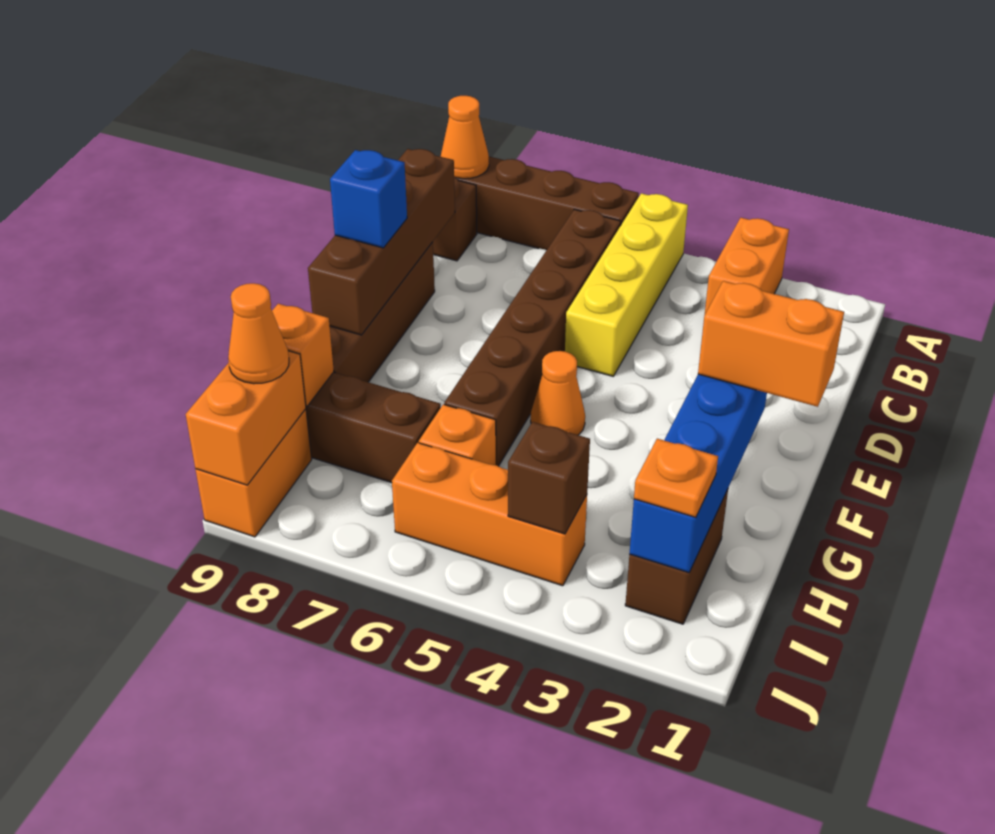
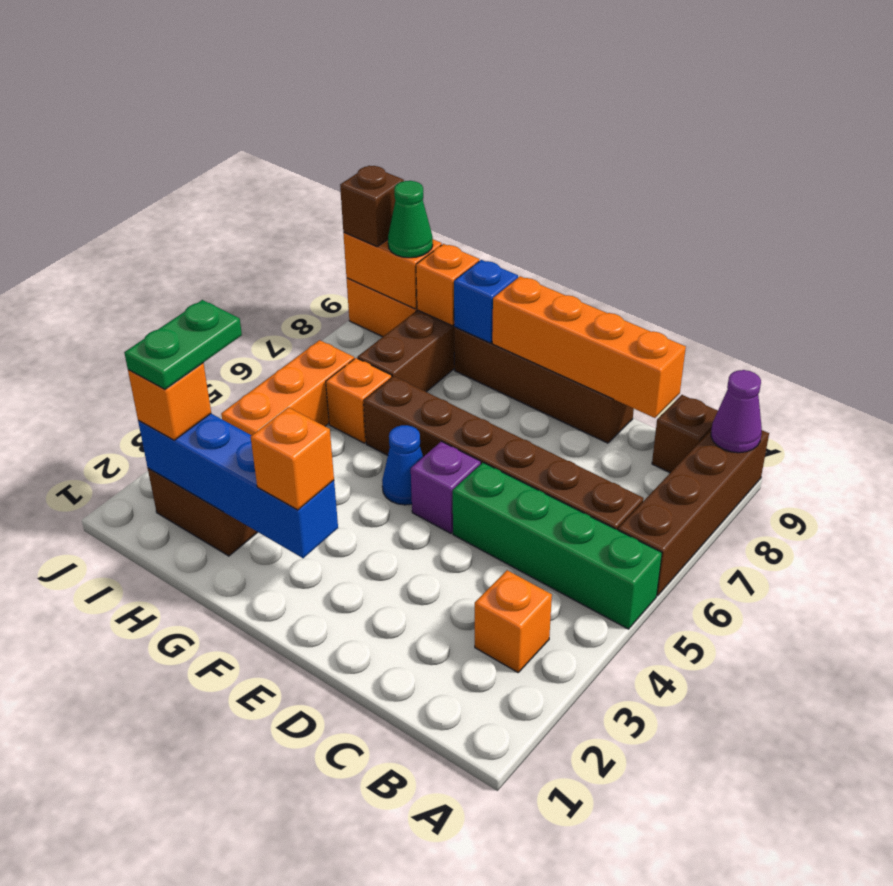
orange brick A3:B3 level 1 -> orange brick B3 level 1
yellow brick A5:D5 level 1 -> green brick A5:D5 level 1
orange cone A9 level 2 -> purple cone A9 level 2
brown brick C9:F9 level 2 -> orange brick C9:F9 level 2
none -> purple brick E5 level 1
blue brick E9 level 3 -> blue brick G9 level 2
orange brick F1:F2 level 3 -> orange brick F2 level 3
orange cone F5 level 1 -> blue cone F5 level 1
orange plate I2 level 3 -> orange brick I2 level 3
none -> green plate I2:I3 level 4
brown brick I4 level 2 -> brown brick J9 level 3
orange cone I9 level 3 -> green cone I9 level 3

